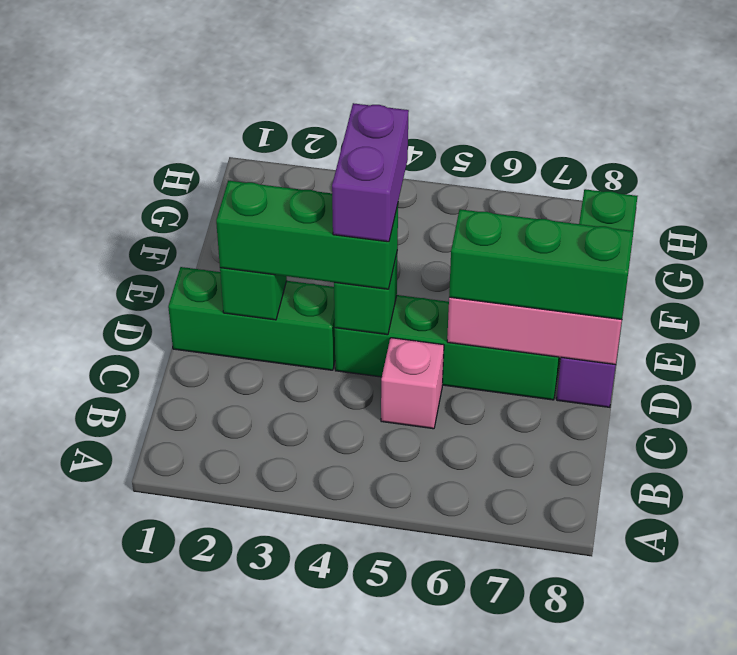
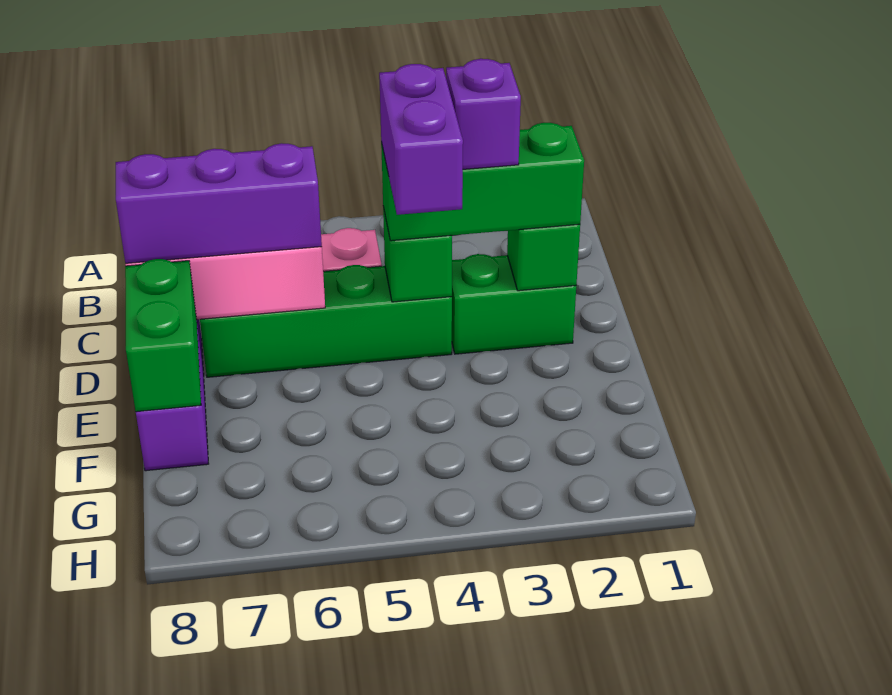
green brick D1:D3 level 1 -> green brick D2:D3 level 1
none -> purple brick D3 level 4
green brick D6:D8 level 3 -> purple brick D6:D8 level 3

